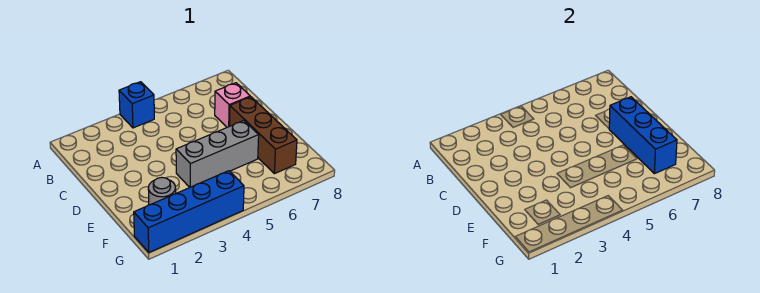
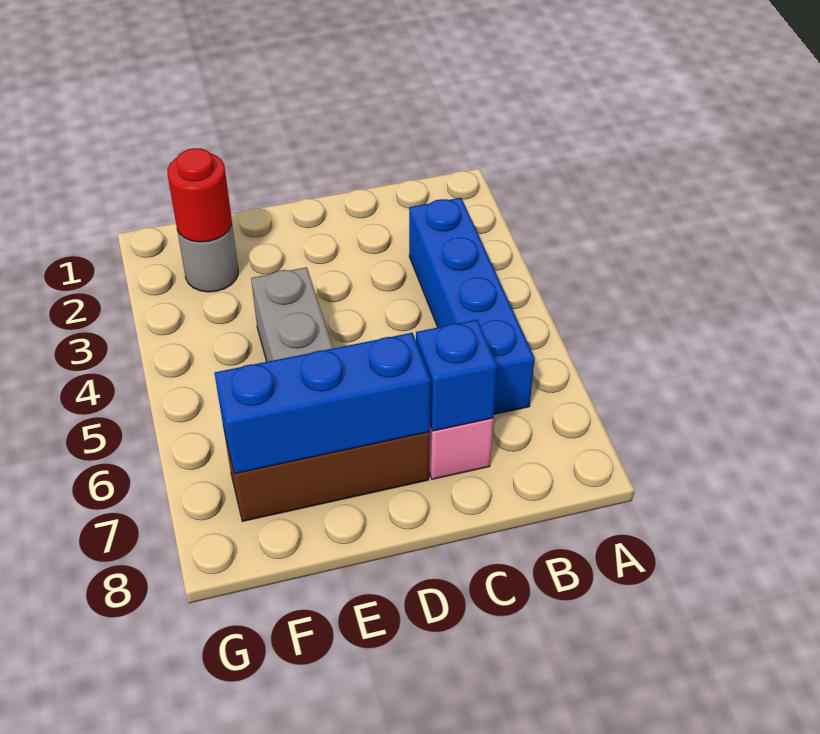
blue brick A4 level 1 -> blue brick C7 level 2
none -> red round brick F2 level 2
blue brick G1:G4 level 1 -> blue brick B3:B6 level 1

